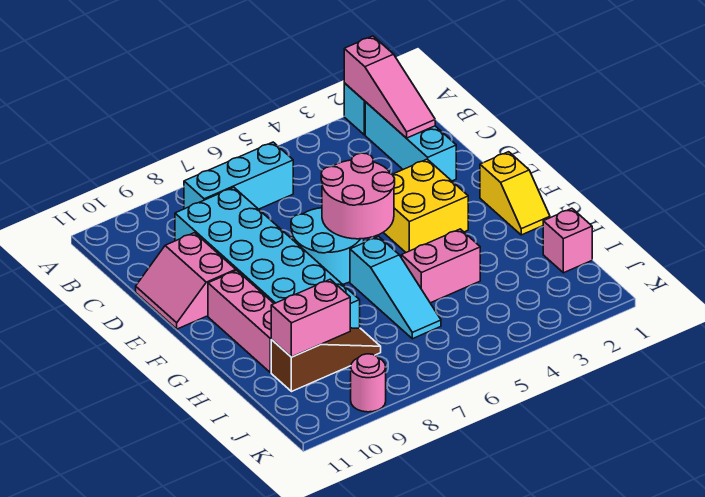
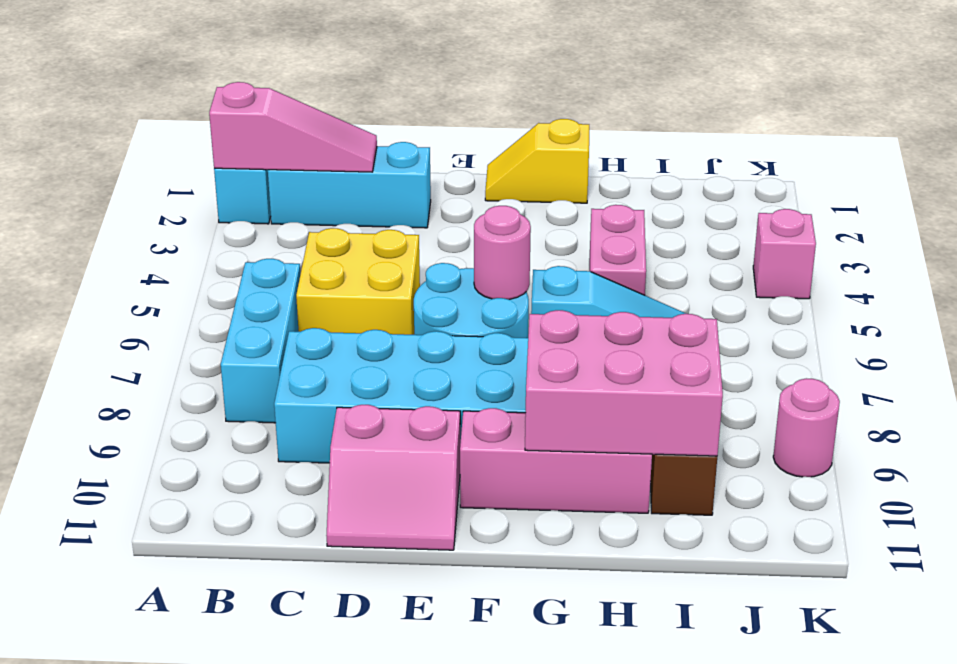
yellow brick E3:F4 level 1 -> yellow brick C5:D6 level 1
pink round brick E5:F6 level 2 -> pink round brick F6 level 2
yellow slope F1:G1 level 1 top F -> yellow slope F1:G1 level 1 top G
pink brick I1 level 1 -> pink brick K4 level 1
pink brick I9:I10 level 2 -> pink brick G9:I10 level 2

